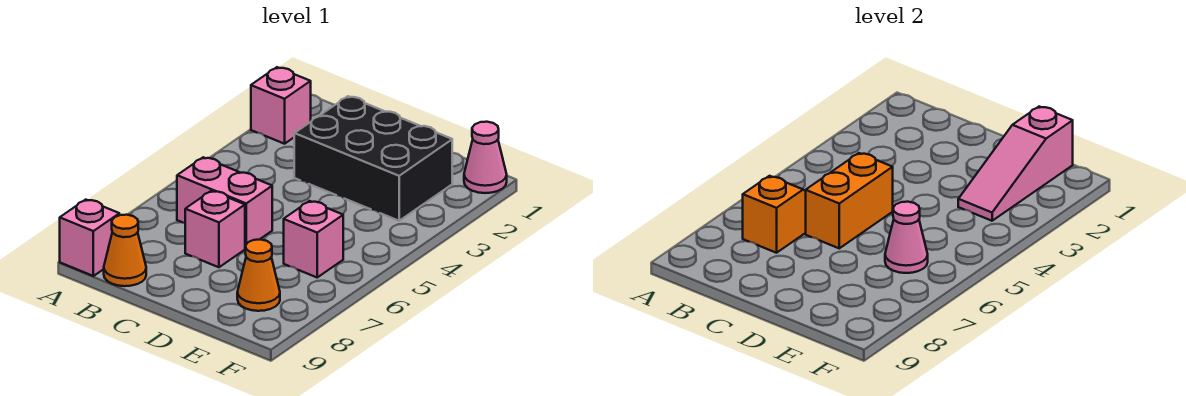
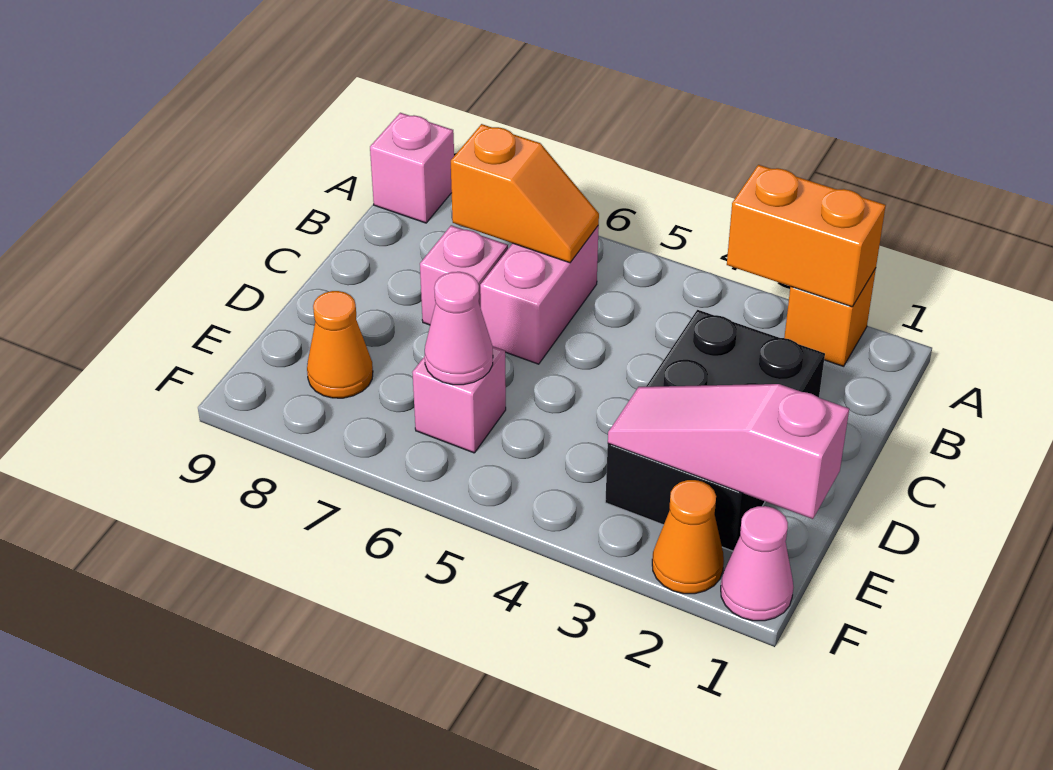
pink brick A2 level 1 -> orange brick A2 level 1
orange cone B9 level 1 -> orange cone F2 level 1
orange brick C5:C6 level 2 -> orange brick A2:A3 level 2

